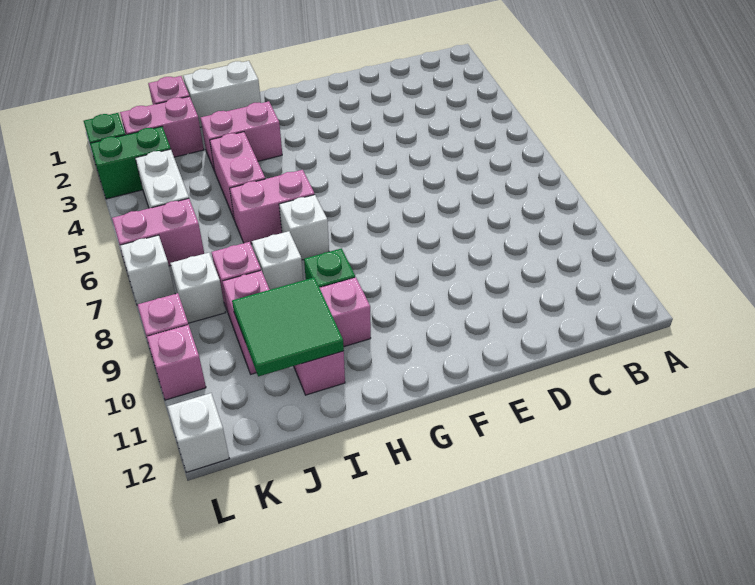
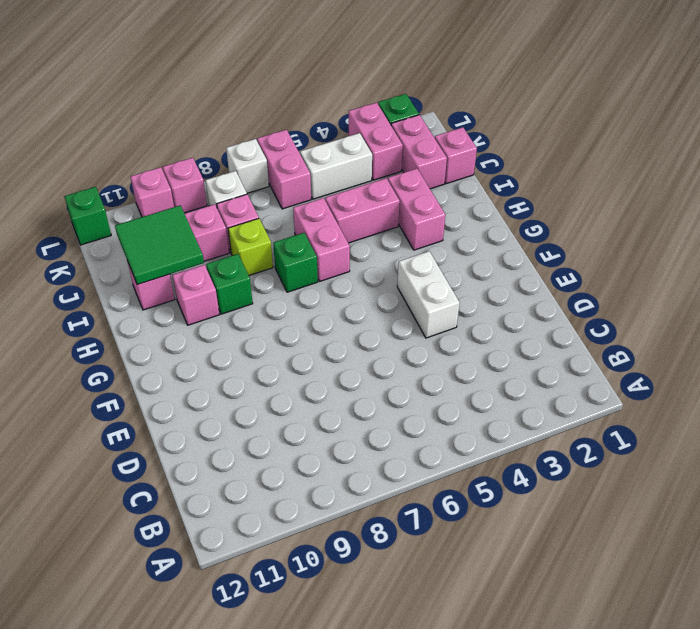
white brick H1:I1 level 1 -> white brick E4:F4 level 1
white brick H7 level 1 -> green brick H7 level 1
white brick I8 level 1 -> lime brick I8 level 1
green brick K3:L3 level 1 -> pink brick K3:L3 level 1
white brick L12 level 1 -> green brick L12 level 1

